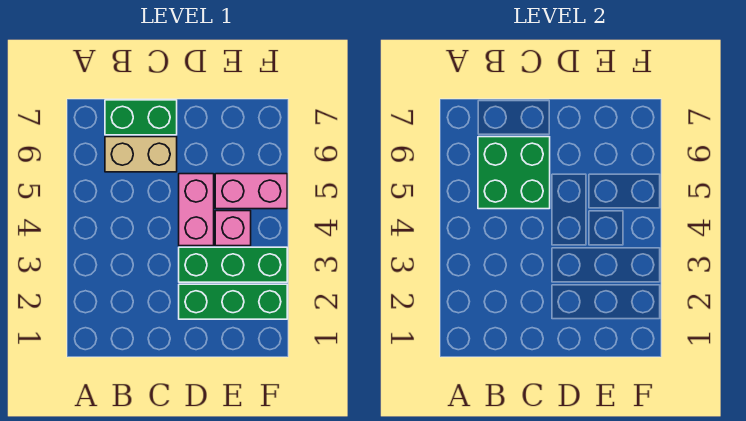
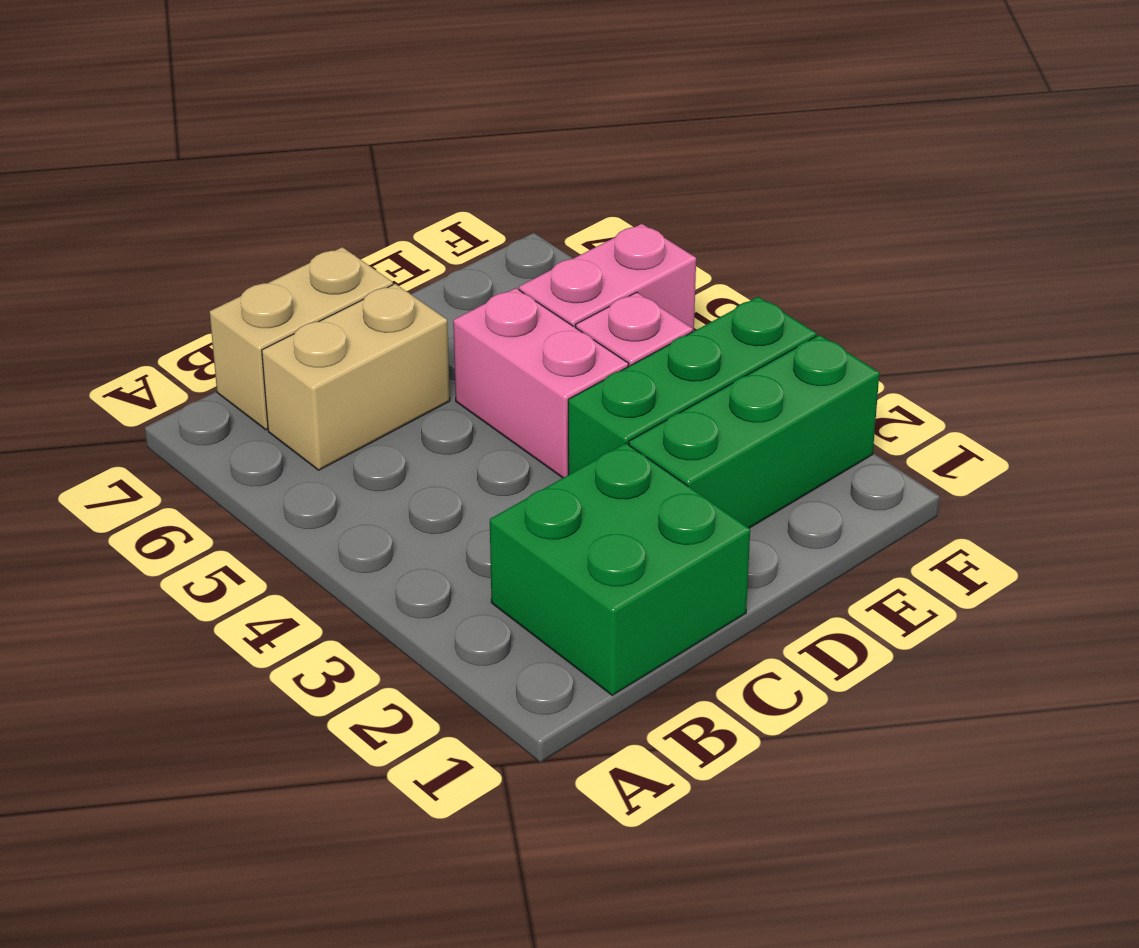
green brick B5:C6 level 2 -> green brick B1:C2 level 1
green brick B7:C7 level 1 -> tan brick B7:C7 level 1

